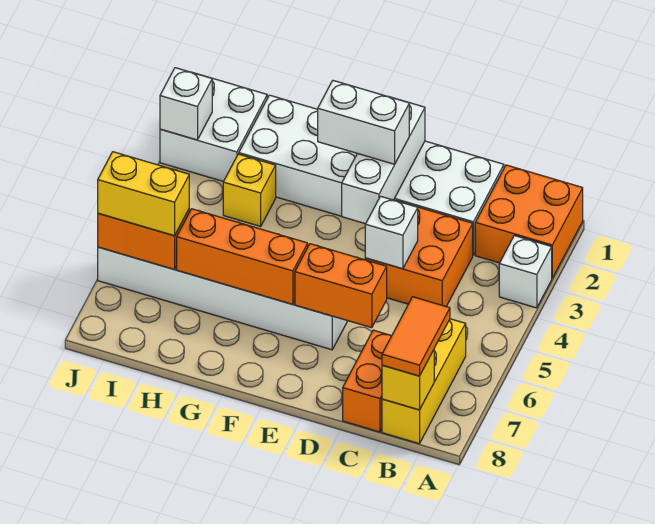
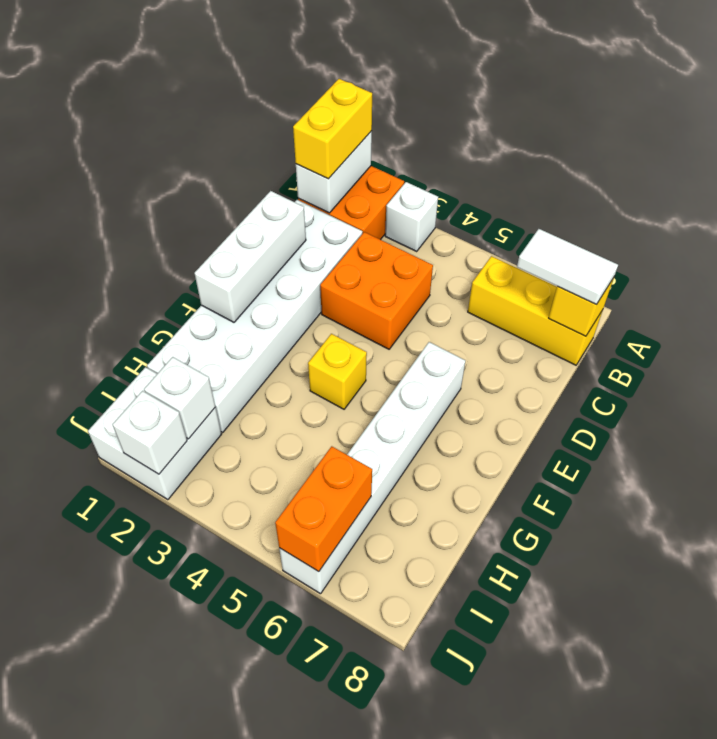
orange tile B7:B8 level 3 -> white tile B7:B8 level 3
orange brick C7:C8 level 1 -> none
white brick D4 level 2 -> white brick I2 level 2
orange brick D6:E6 level 2 -> none
white brick E1:E3 level 2 -> white brick D1:F1 level 2
white brick E2:F2 level 3 -> white brick A1:B1 level 2
orange brick F6:H6 level 2 -> none
yellow brick H3 level 1 -> yellow brick F4 level 1
yellow brick I6:J6 level 3 -> yellow brick A1:B1 level 3

